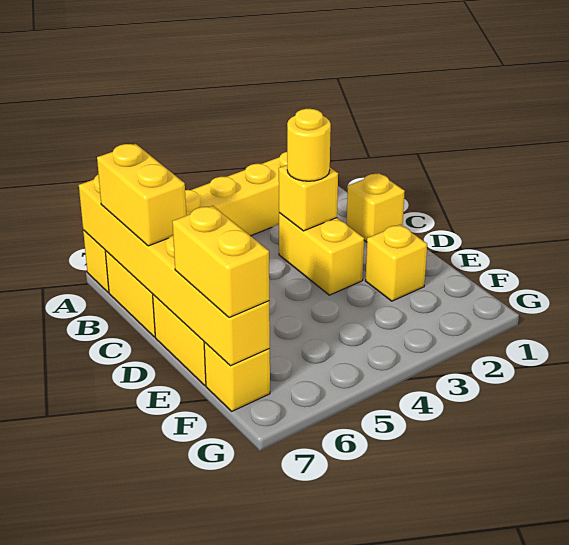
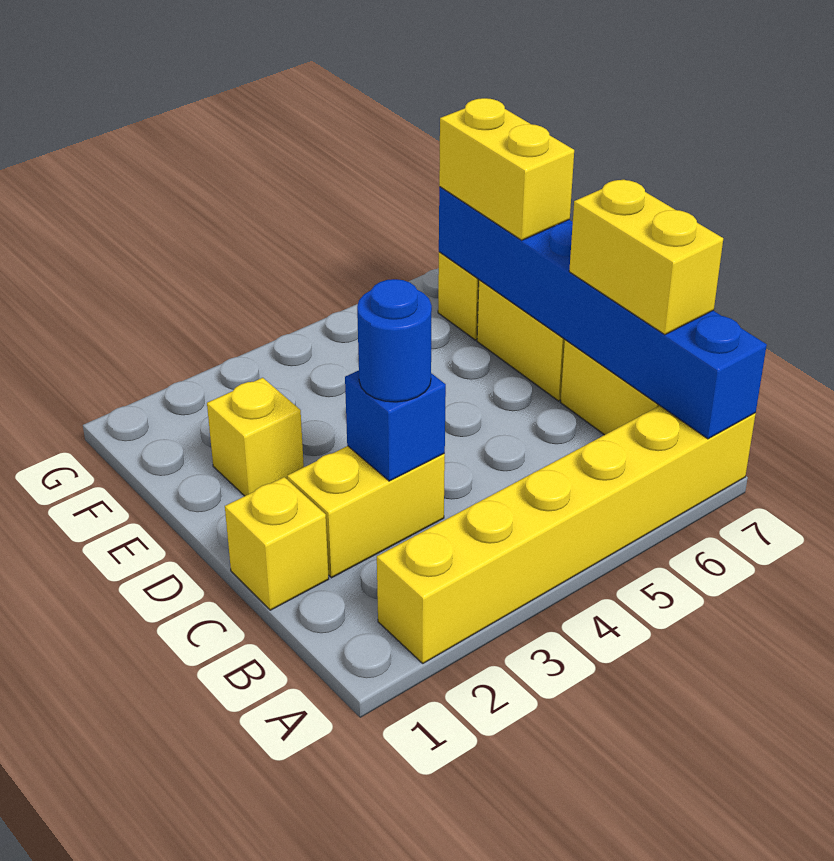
yellow brick A7:F7 level 2 -> blue brick A7:F7 level 2
yellow brick C3:D3 level 1 -> yellow brick C2:C3 level 1
yellow brick C3 level 2 -> blue brick C3 level 2
yellow round brick C3 level 3 -> blue round brick C3 level 3

